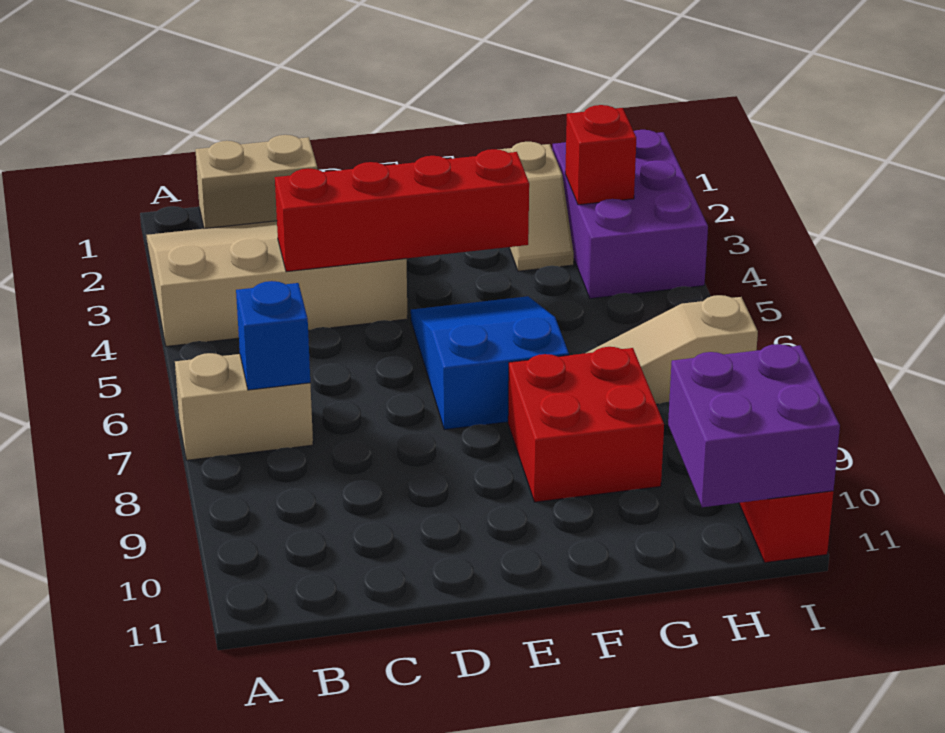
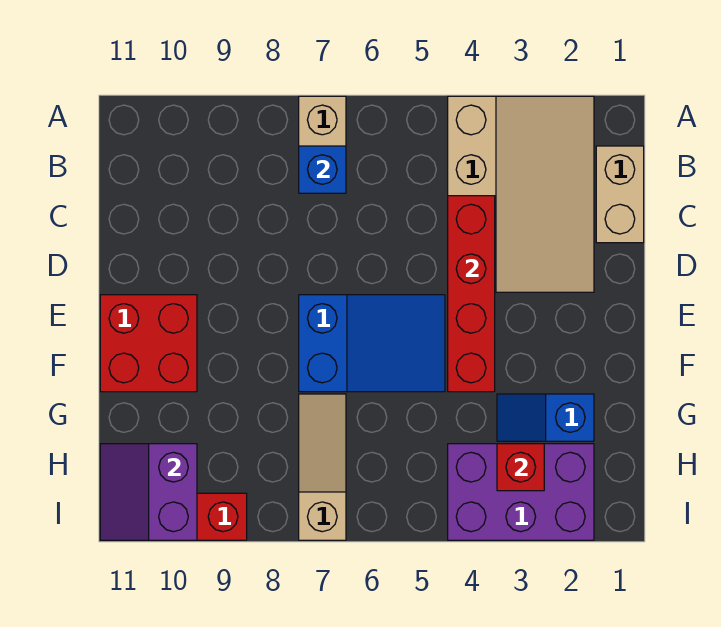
red brick F8:G9 level 1 -> red brick E10:F11 level 1
tan slope G2:G3 level 1 top 2 -> blue slope G2:G3 level 1 top 2
purple brick H10:I11 level 2 -> purple slope H10:I11 level 2 top 10

